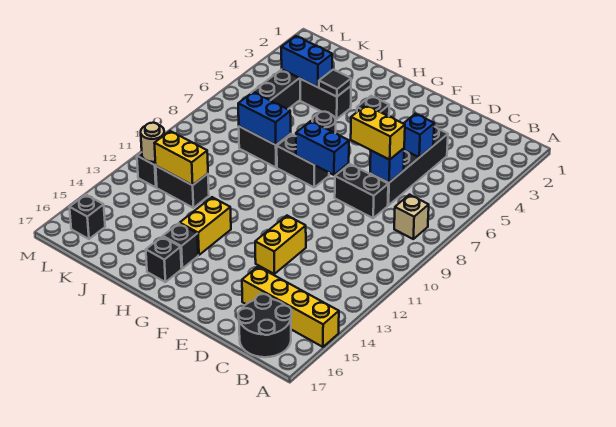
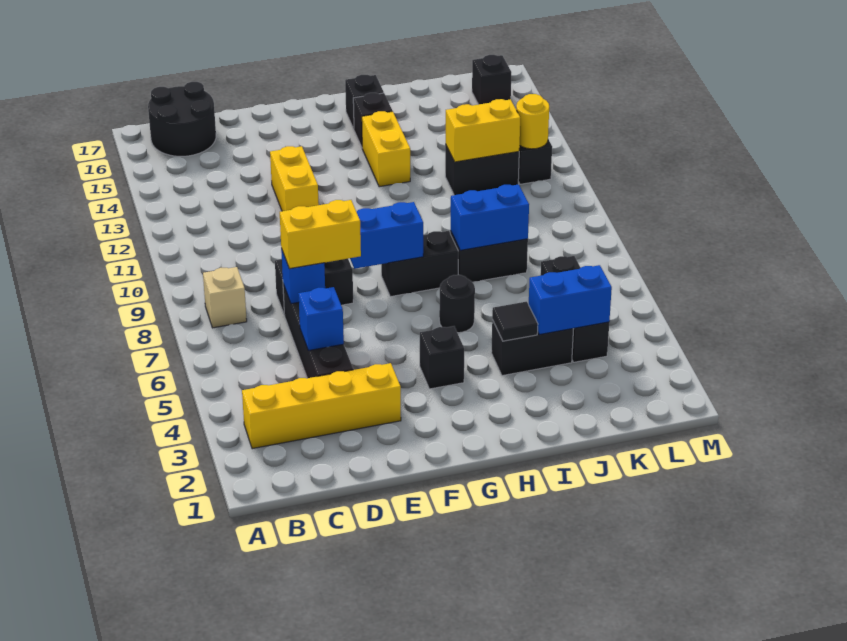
yellow brick A15:D15 level 1 -> yellow brick B3:E3 level 1
tan round brick L12 level 2 -> yellow round brick L12 level 2

